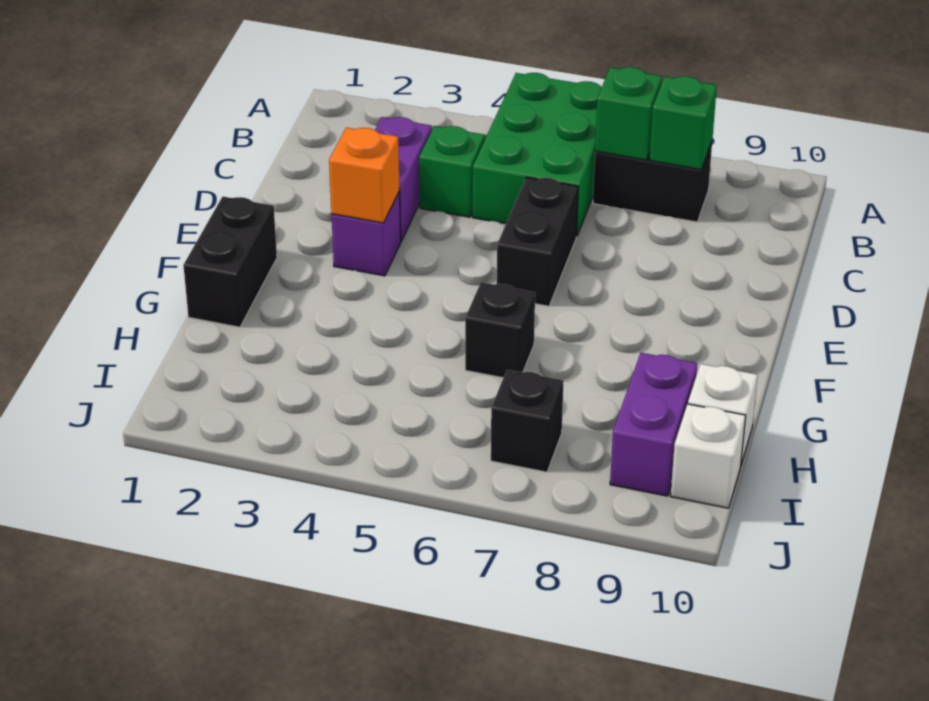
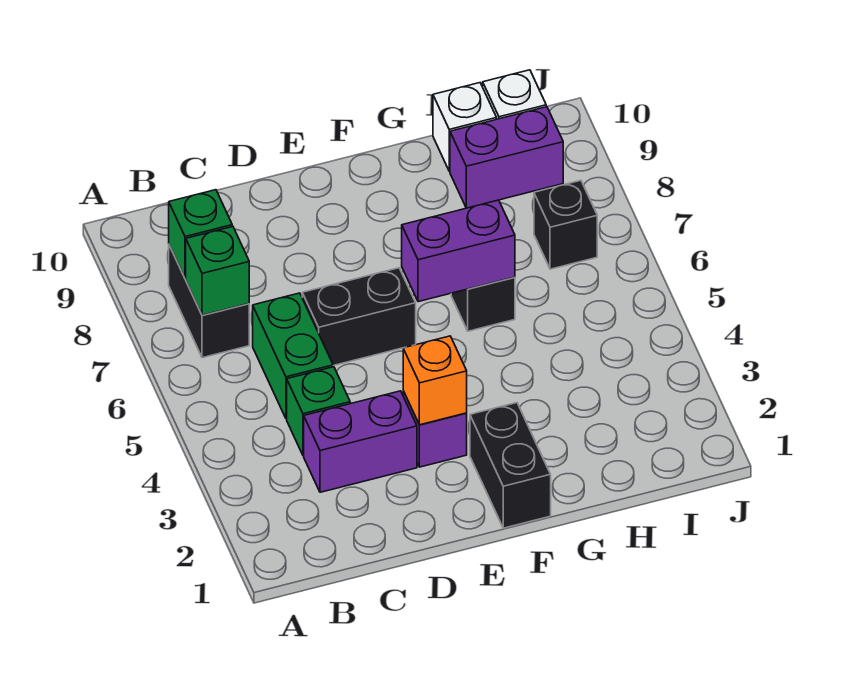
green brick A5:C6 level 1 -> green brick C5:C6 level 1
black brick F1:G1 level 1 -> black brick F1:F2 level 1
none -> purple brick F6:G6 level 2

